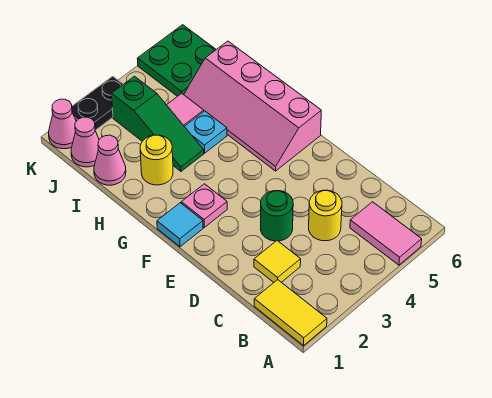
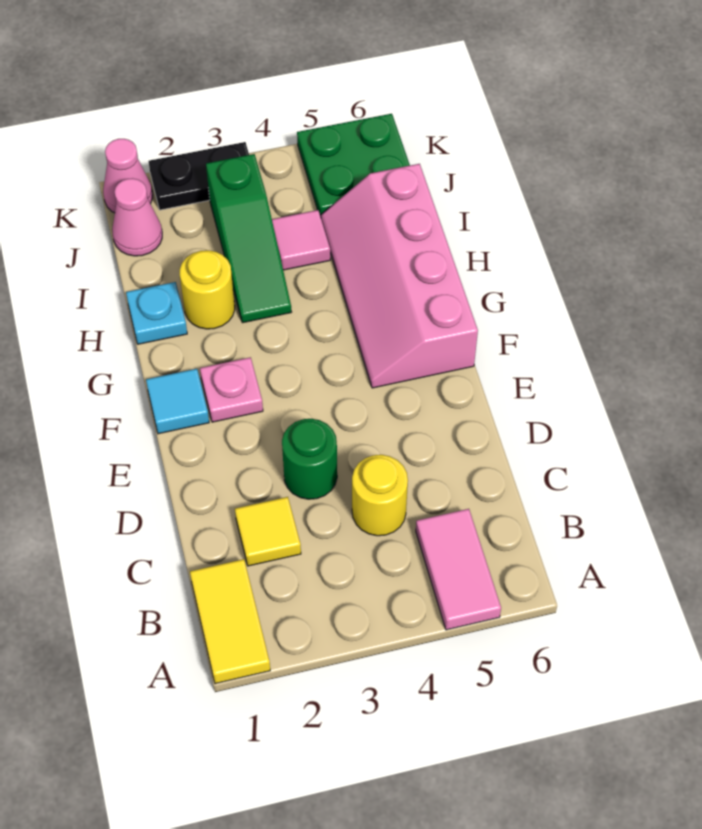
cyan plate H4 level 1 -> cyan plate H1 level 1
pink cone I1 level 1 -> none

